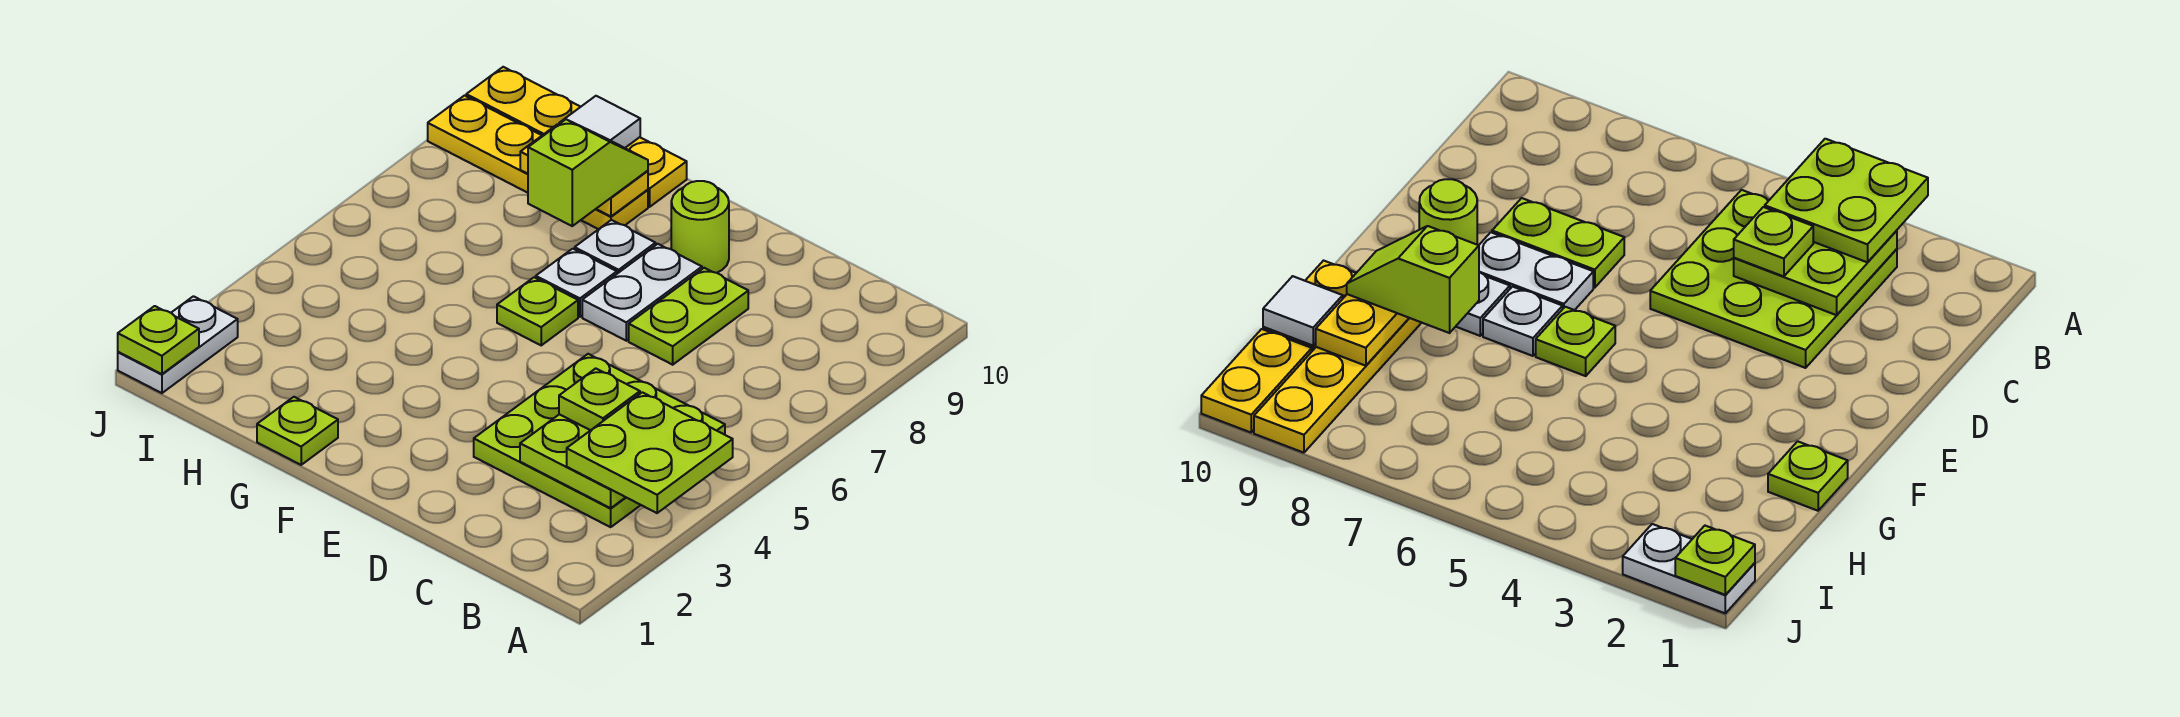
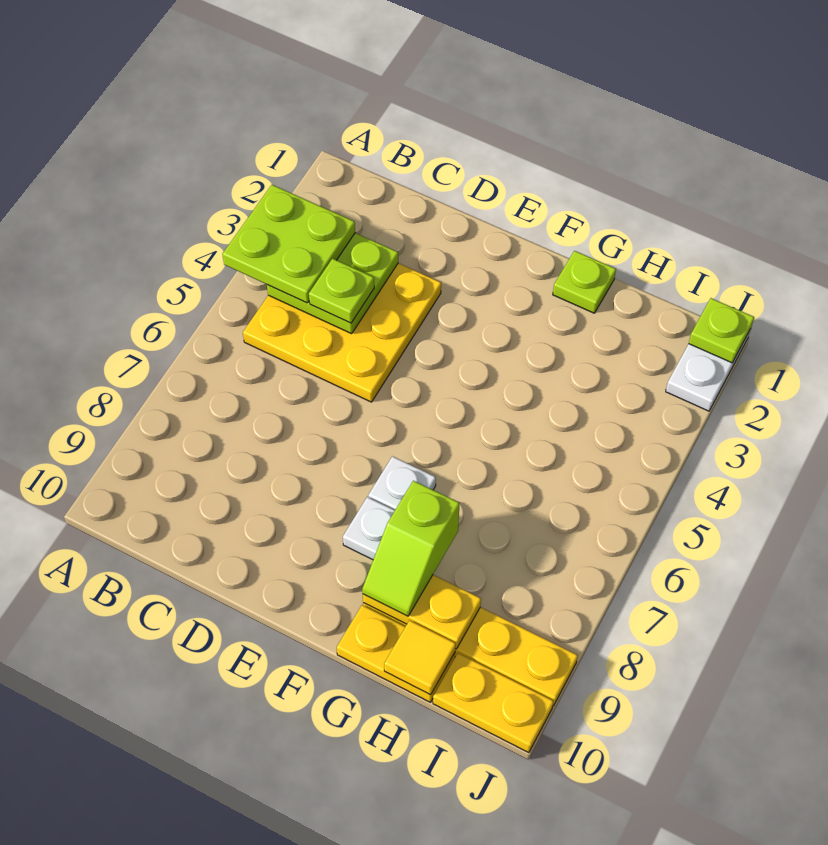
lime plate B3:D5 level 1 -> yellow plate B3:D5 level 1
lime plate D7:D8 level 1 -> none
white plate E7:E8 level 1 -> none
lime round brick E9 level 1 -> none
lime plate F6 level 1 -> none
white tile H10 level 2 -> yellow tile H10 level 2

